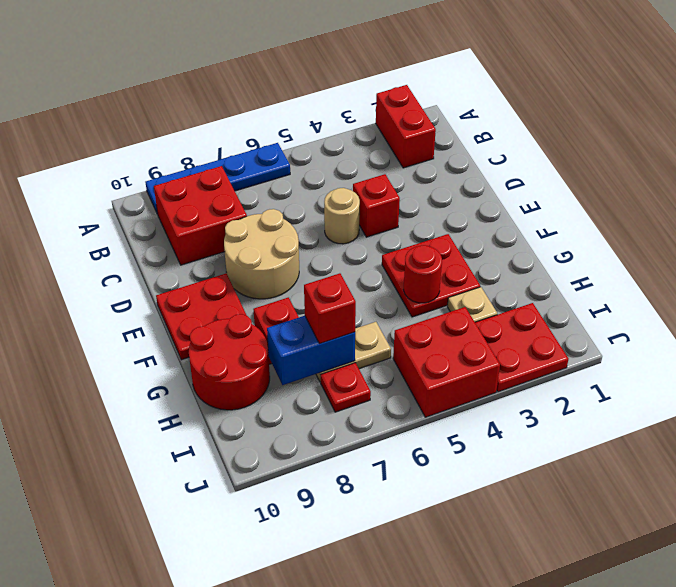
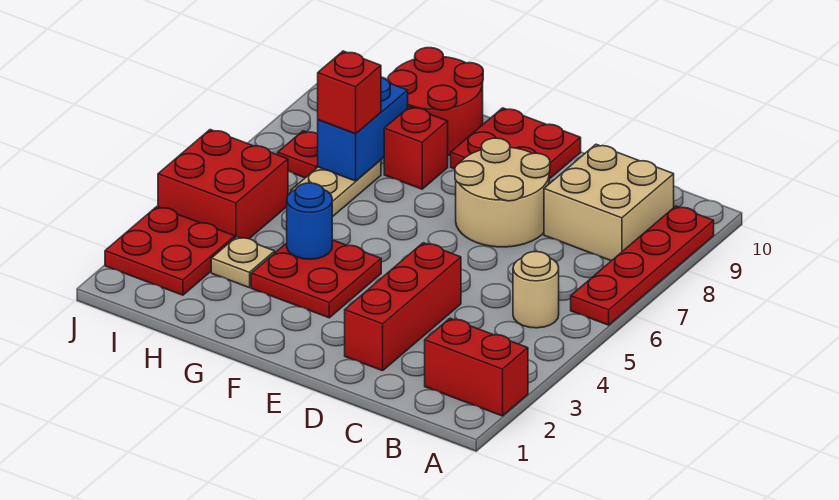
blue plate A6:A9 level 1 -> red plate A6:A9 level 1
red brick B8:C9 level 1 -> tan brick B8:C9 level 1
red brick D4 level 1 -> red brick D2:D4 level 1
tan round brick D5 level 1 -> tan round brick B5 level 1
red round brick G4 level 2 -> blue round brick G4 level 2

